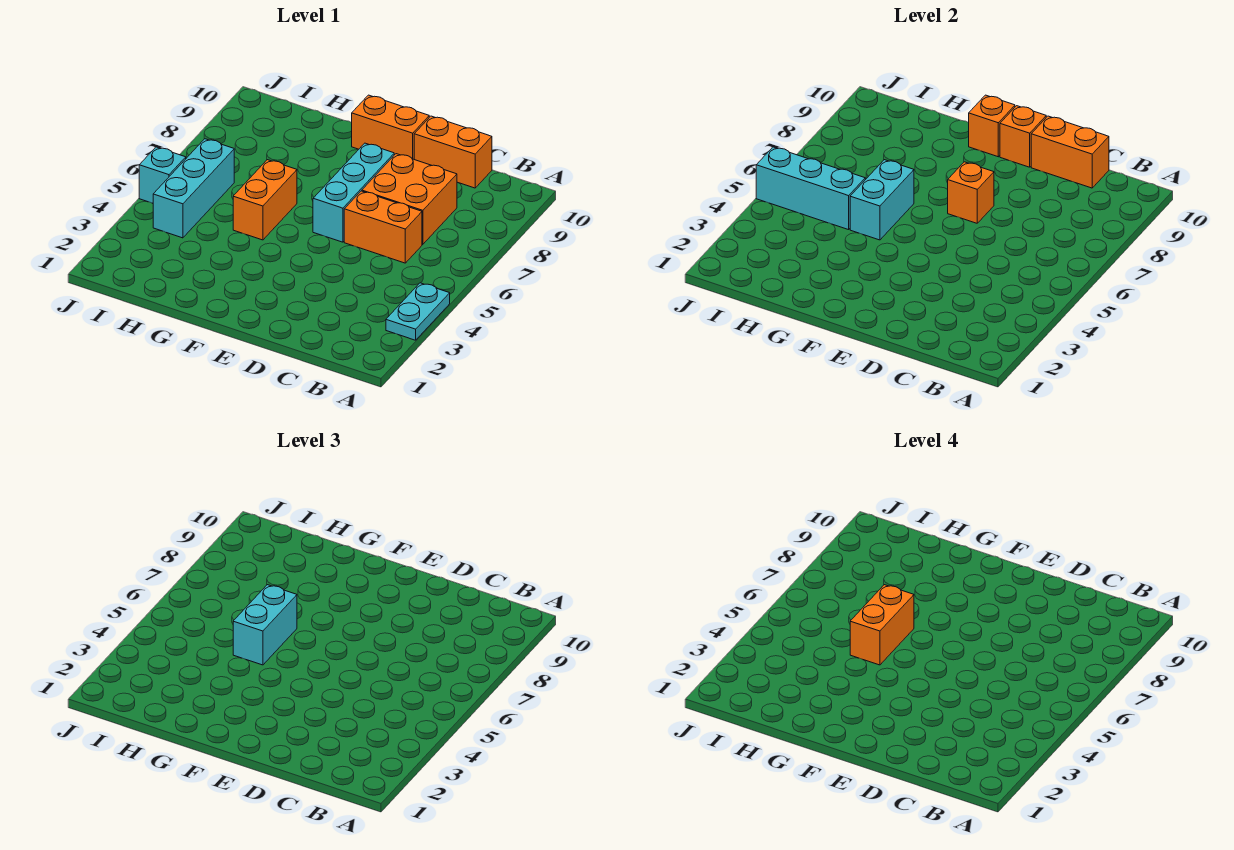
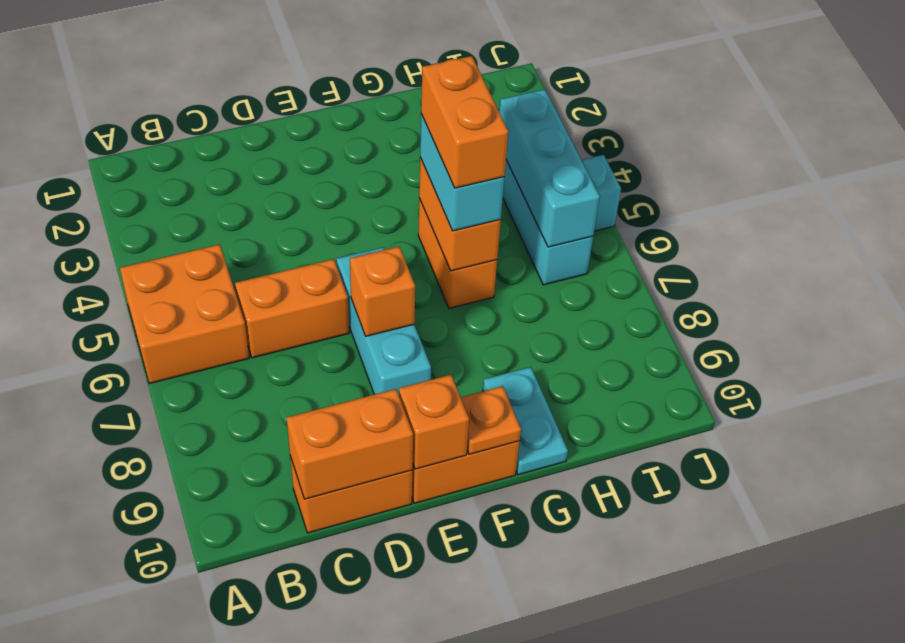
cyan plate A3:A4 level 1 -> cyan plate G9:G10 level 1
orange brick C7:D8 level 1 -> orange brick A5:B6 level 1
orange brick F10 level 2 -> orange plate F10 level 2
cyan brick G5:G6 level 2 -> orange brick G5:G6 level 2
cyan brick H5:J5 level 2 -> cyan brick I4:I6 level 2

